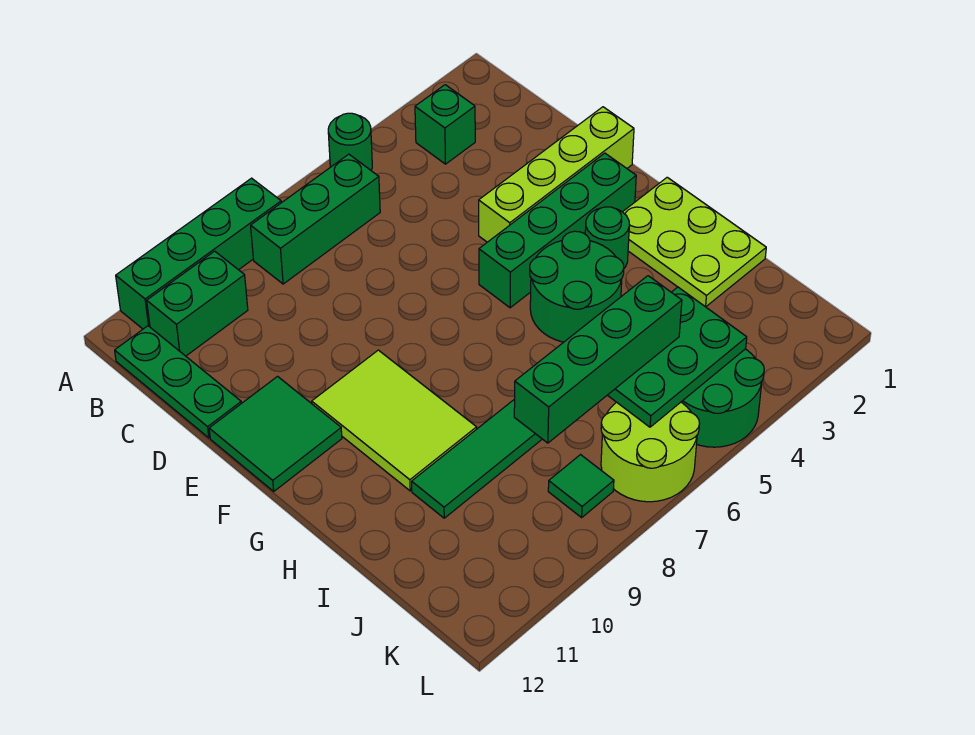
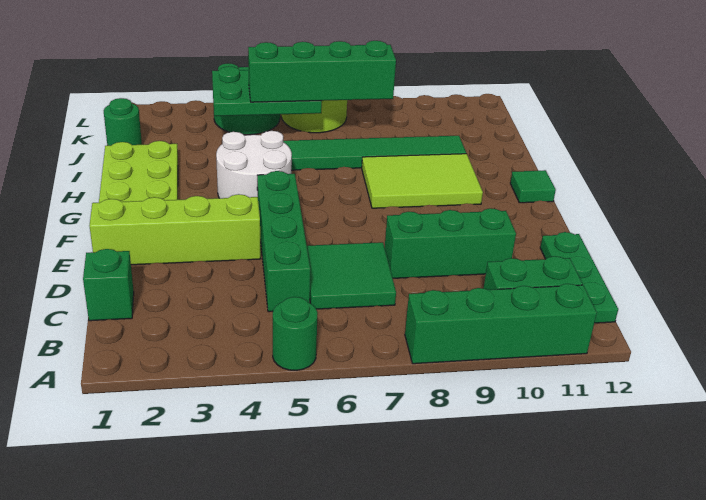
green brick B3 level 1 -> green brick C1 level 1
green brick B6:B8 level 1 -> green brick D8:D10 level 1
green tile E11:F12 level 1 -> green tile C6:D7 level 1
green brick F2:F5 level 1 -> green brick C5:F5 level 1
lime tile F9:H10 level 1 -> lime tile G8:H10 level 1
green round brick G3 level 1 -> green round brick J1 level 1
green round brick G4:H5 level 1 -> white round brick G4:H5 level 1
green tile K8 level 1 -> green tile G12 level 1

